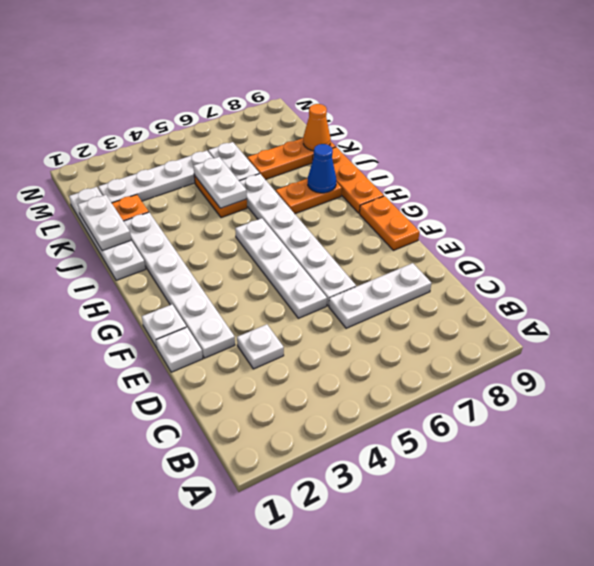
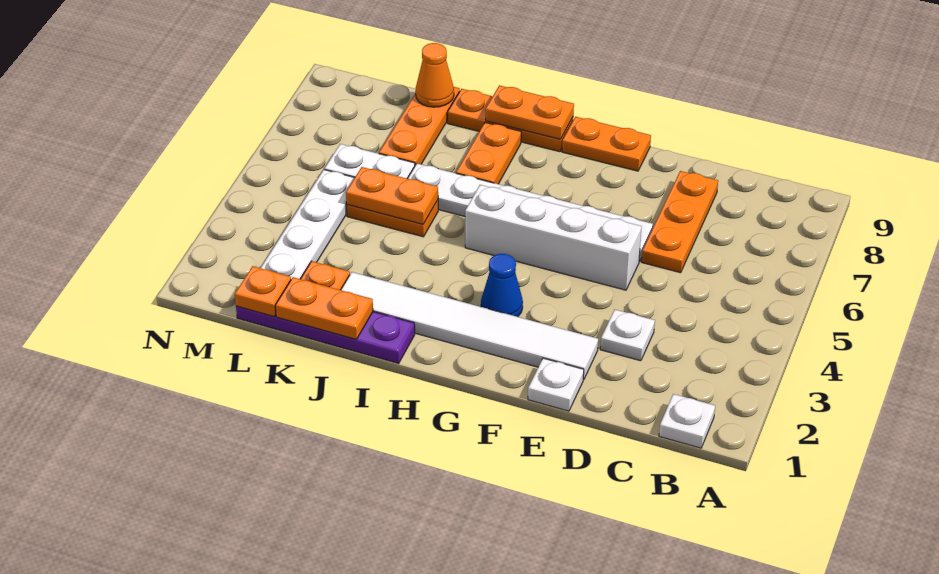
white plate D6:D8 level 1 -> orange plate D6:D8 level 1
white plate E2:J2 level 1 -> white tile E2:J2 level 1
white plate E5:H5 level 1 -> white brick E5:H5 level 1
white plate F1 level 1 -> white plate B1 level 1
none -> orange plate H9:I9 level 2
white plate I1:L1 level 1 -> purple plate I1:L1 level 1
blue cone I8 level 2 -> blue cone G3 level 1
white plate J1:K1 level 2 -> orange plate J1:K1 level 2
white plate J5:K5 level 2 -> orange plate J5:K5 level 2
none -> orange plate L1 level 2

